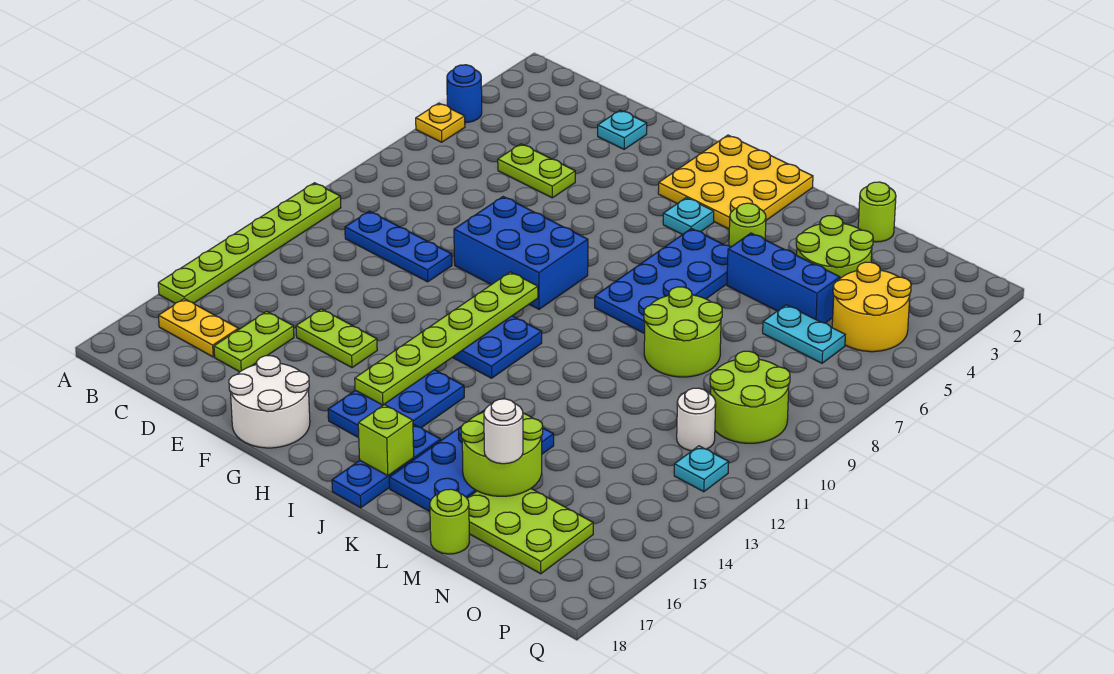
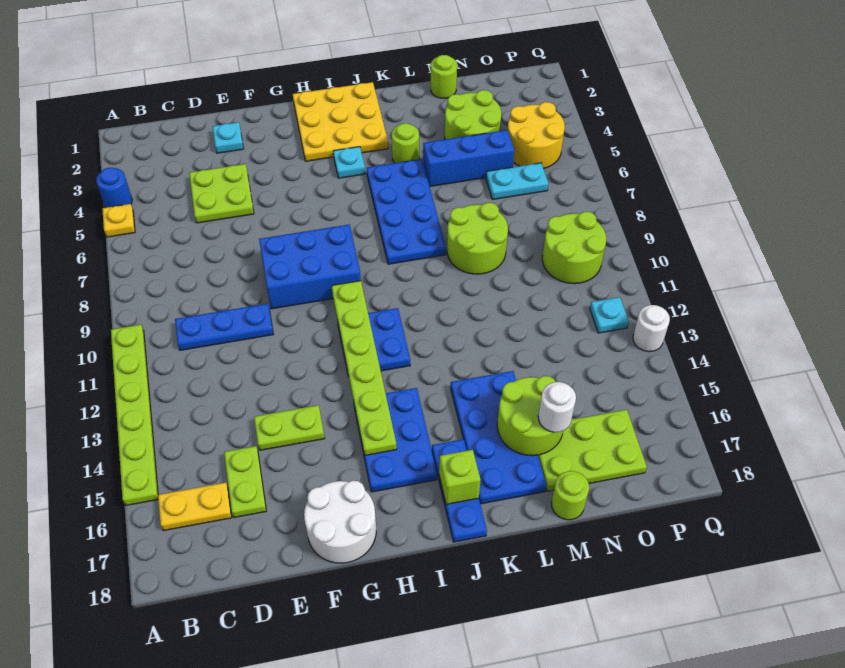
lime plate D5:E5 level 1 -> lime plate D4:E5 level 1
white round brick O11 level 1 -> white round brick Q13 level 1

